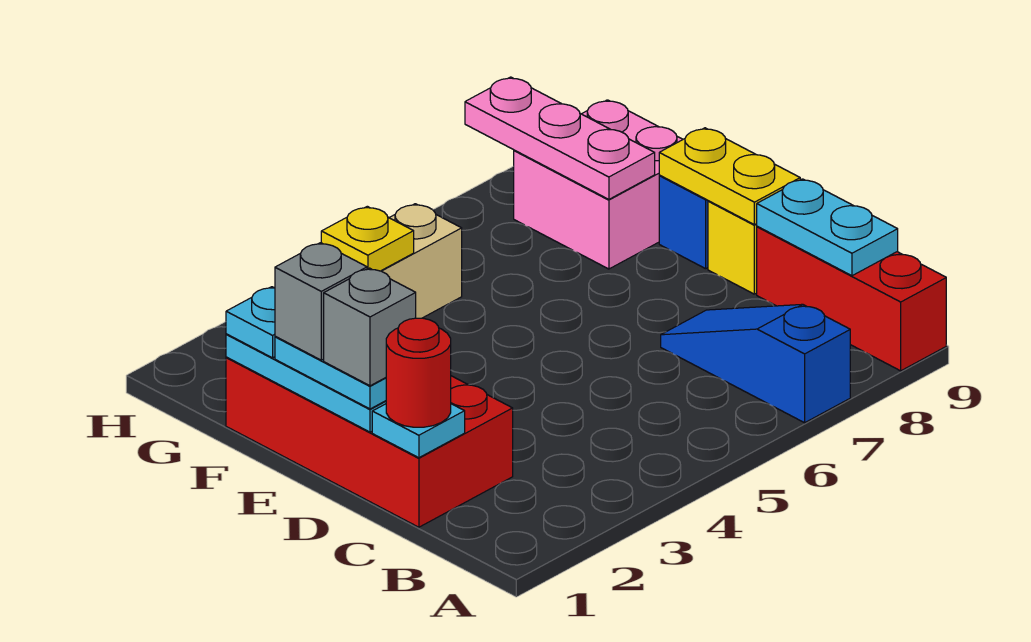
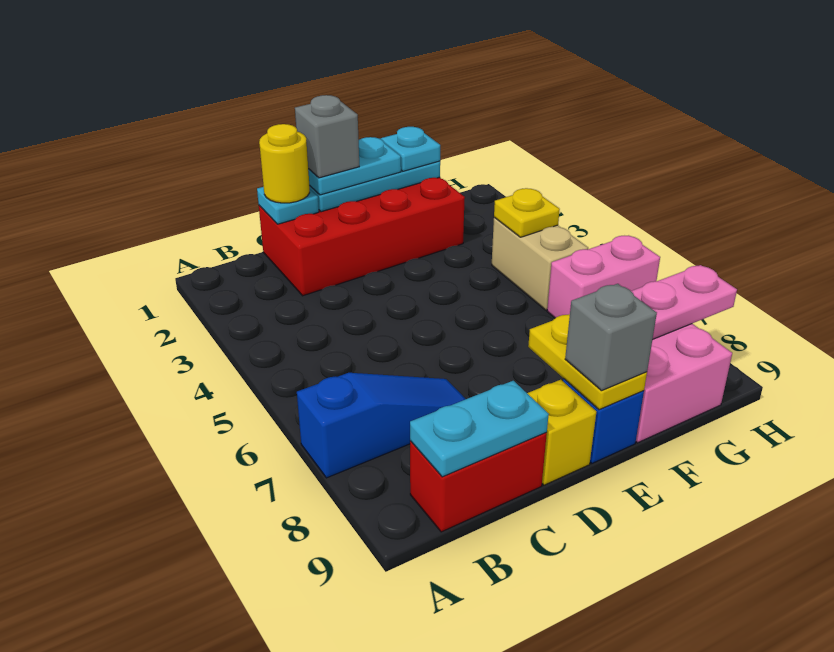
red brick A9:C9 level 1 -> red brick B9:C9 level 1
red round brick C1 level 3 -> yellow round brick C1 level 3
yellow plate D9:E9 level 2 -> yellow plate E8:E9 level 2
grey brick E1 level 4 -> grey brick E9 level 3
none -> pink brick G6:H6 level 1

